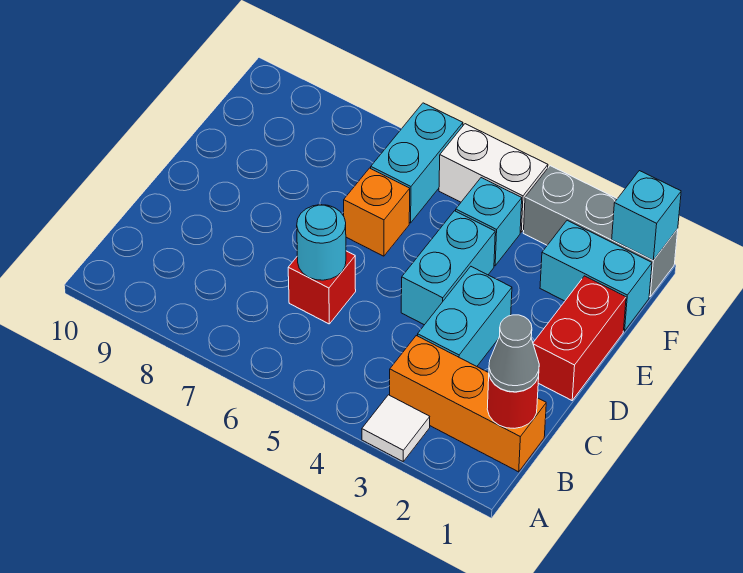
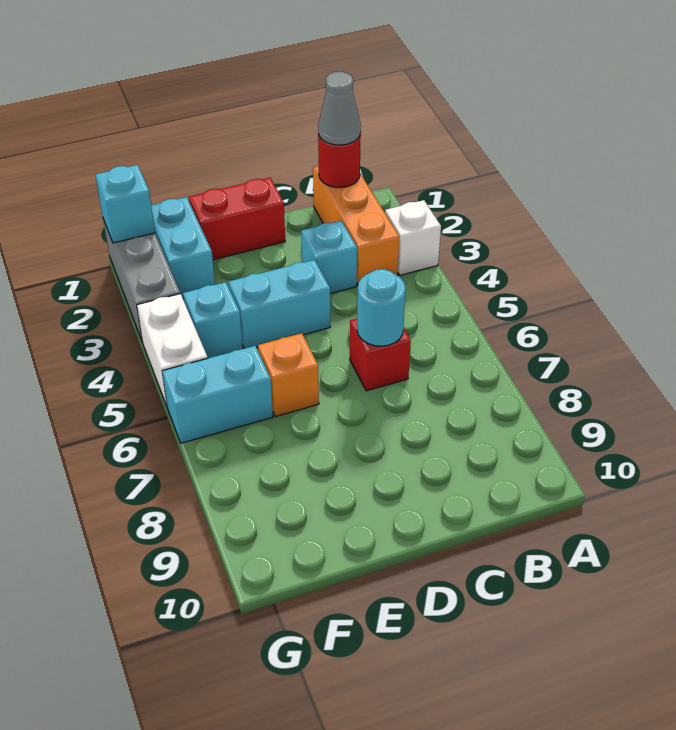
white tile A3 level 1 -> white brick A3 level 1
cyan brick C3:D3 level 1 -> cyan brick C3 level 1

